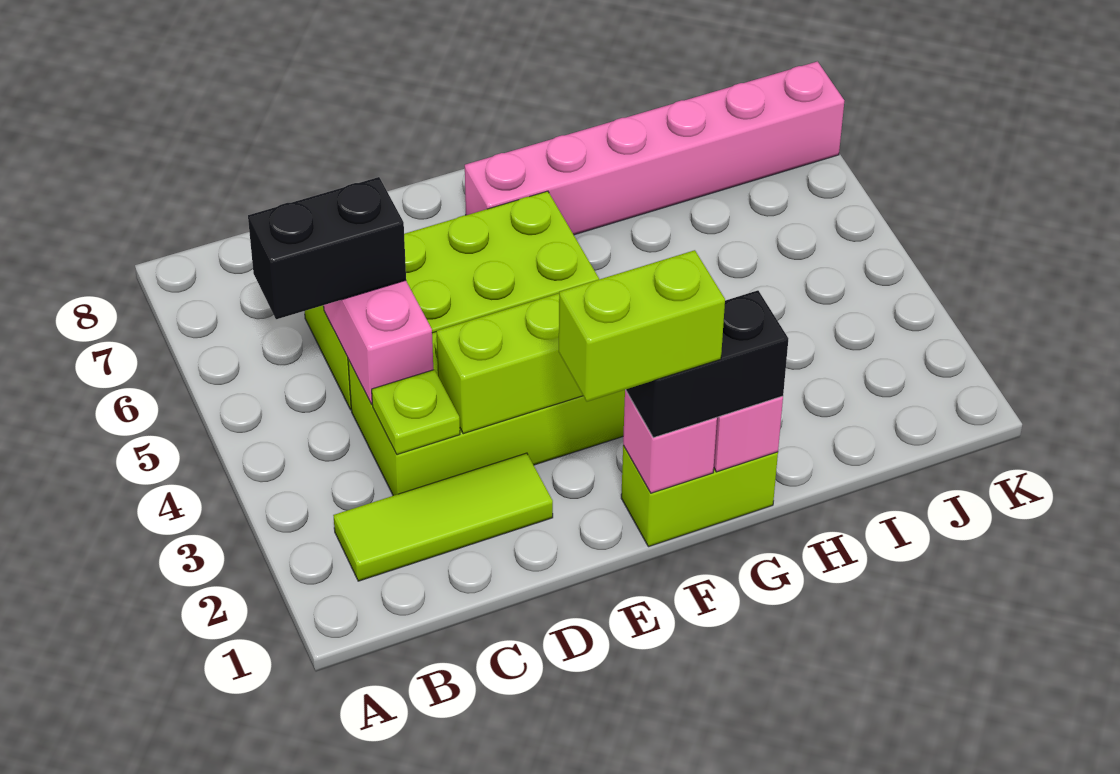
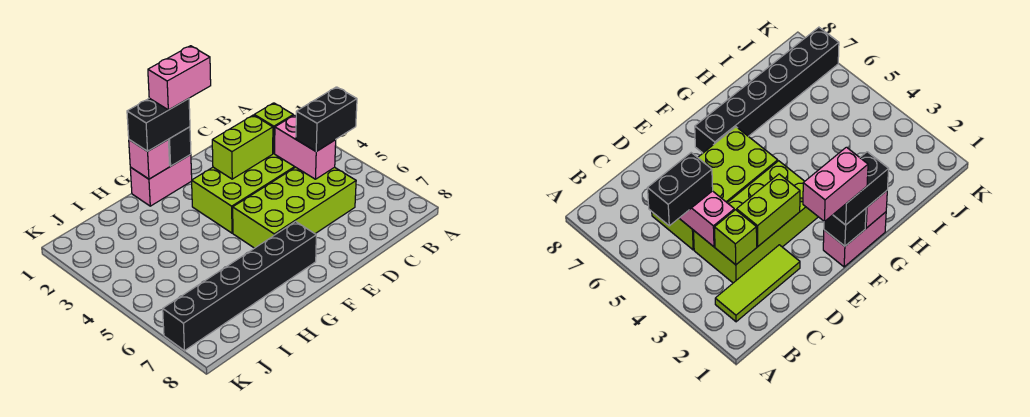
lime plate C3 level 2 -> lime brick C3 level 2
lime brick E1:F1 level 4 -> pink brick E1:F1 level 4
lime brick F1:G1 level 1 -> pink brick F1:G1 level 1
pink brick F1 level 2 -> black brick F1 level 2
pink brick F7:K7 level 1 -> black brick F7:K7 level 1

